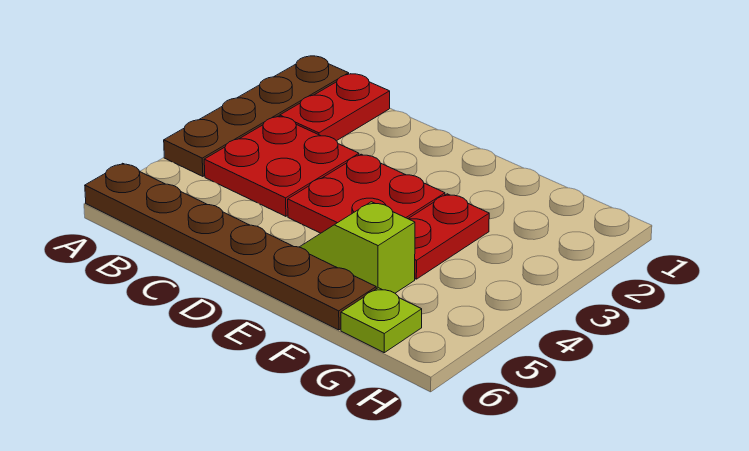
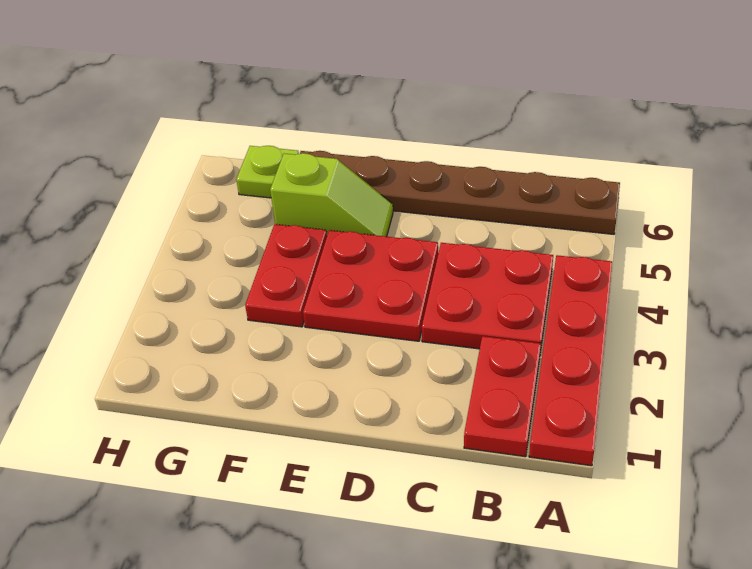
brown plate A1:A4 level 1 -> red plate A1:A4 level 1

